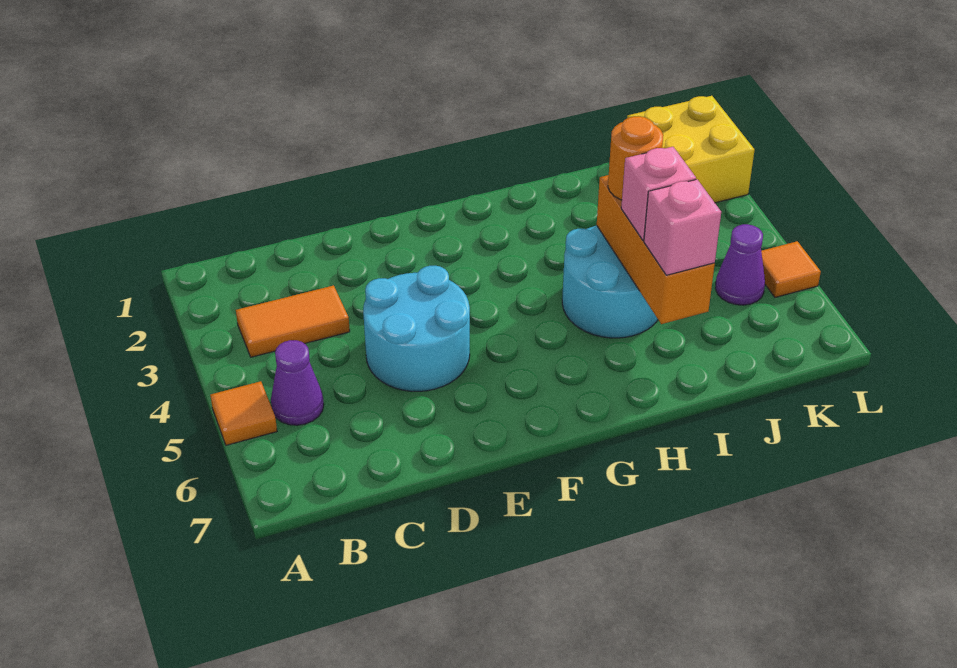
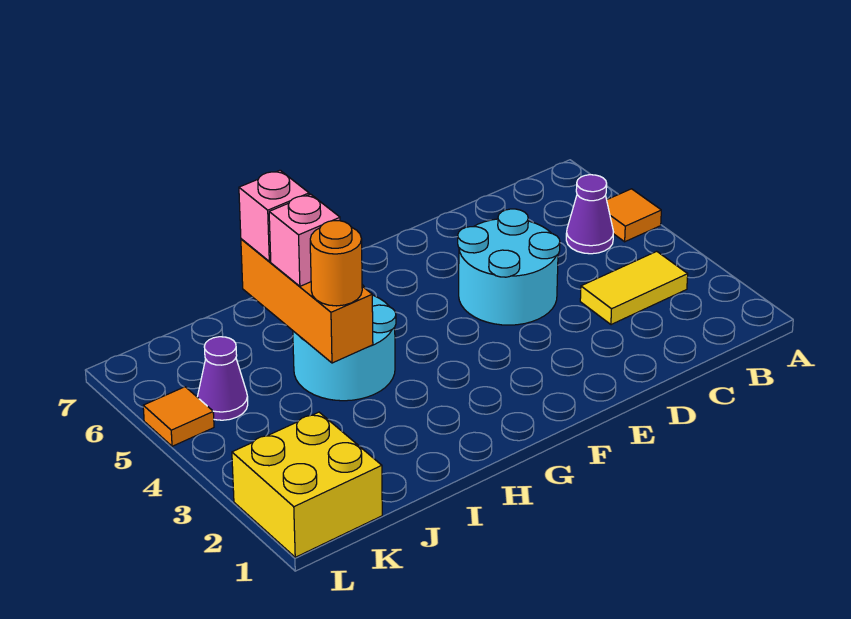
orange tile B3:C3 level 1 -> yellow tile B3:C3 level 1

